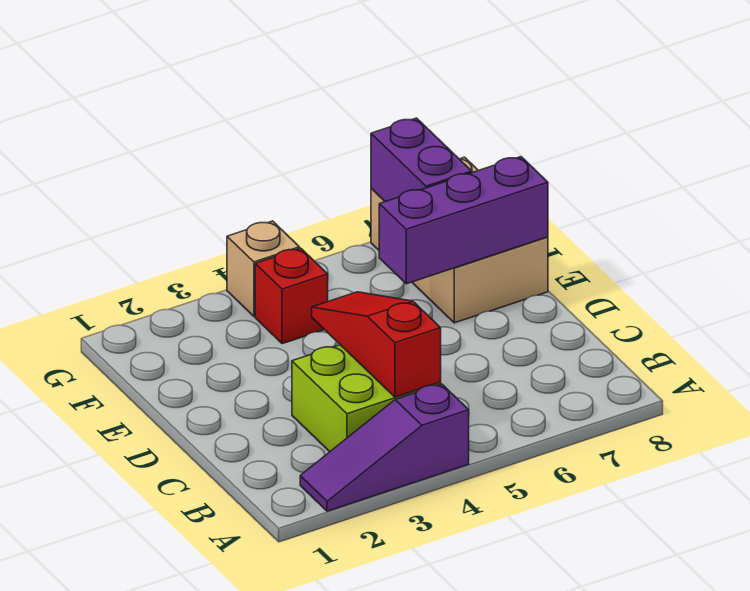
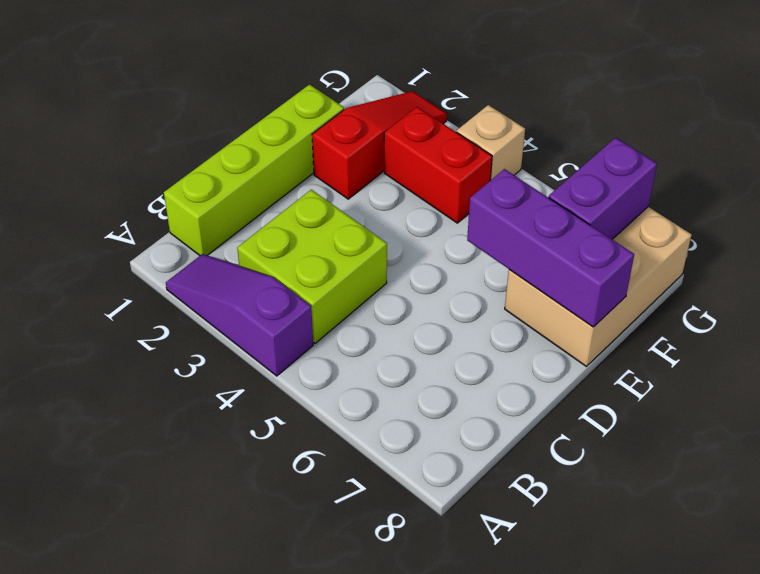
none -> lime brick B1:E1 level 1
red slope B4:D4 level 2 top B -> red slope E2:G2 level 1 top E
red brick F4 level 1 -> red brick F3:F4 level 1

